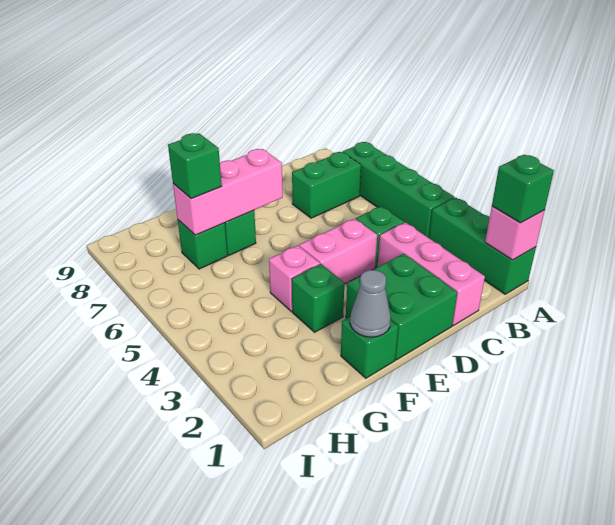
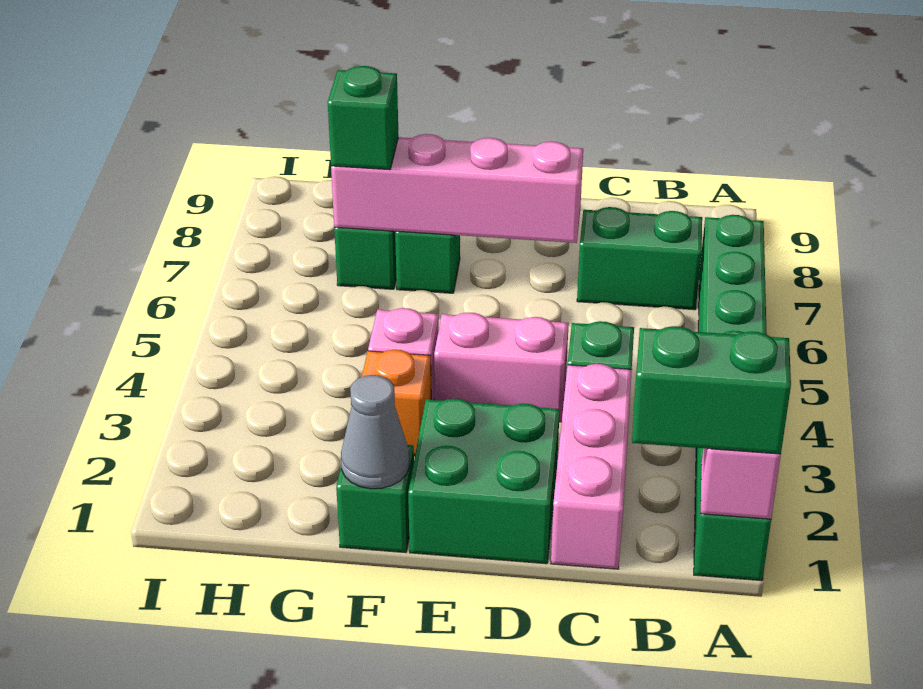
green brick A1 level 3 -> green brick A1:B1 level 3
pink brick E7:G7 level 2 -> pink brick D7:G7 level 2
green brick F3 level 1 -> orange brick F3 level 1

